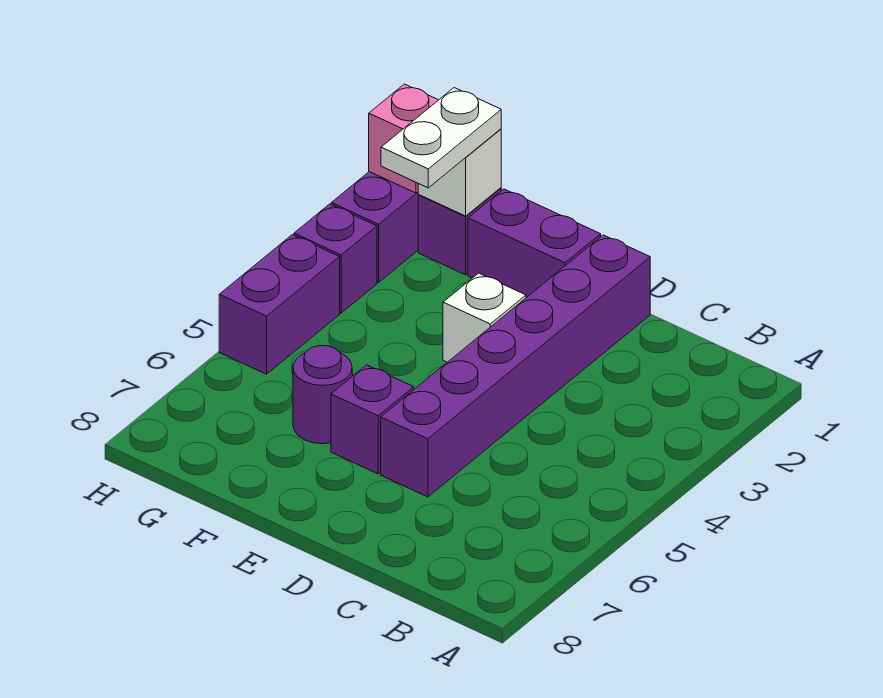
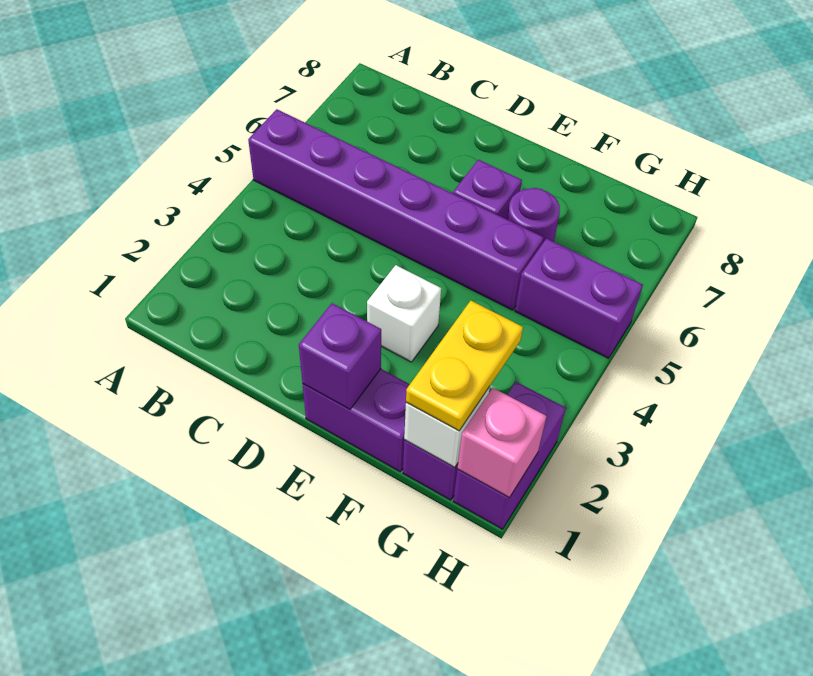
purple brick D1:D6 level 1 -> purple brick A5:F5 level 1
white plate G1:G2 level 3 -> yellow plate G1:G2 level 3
purple brick H3 level 1 -> purple brick E1 level 2
purple brick H4:H5 level 1 -> purple brick G5:H5 level 1

